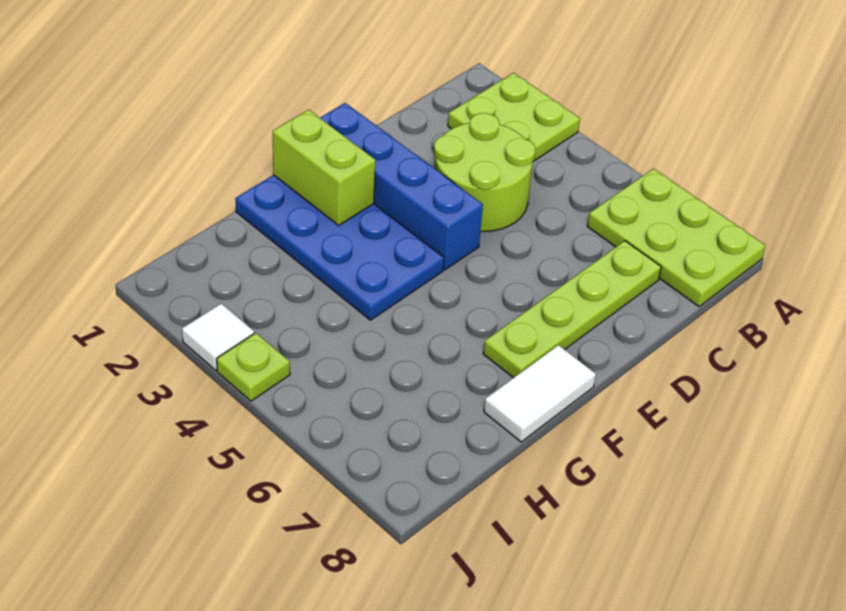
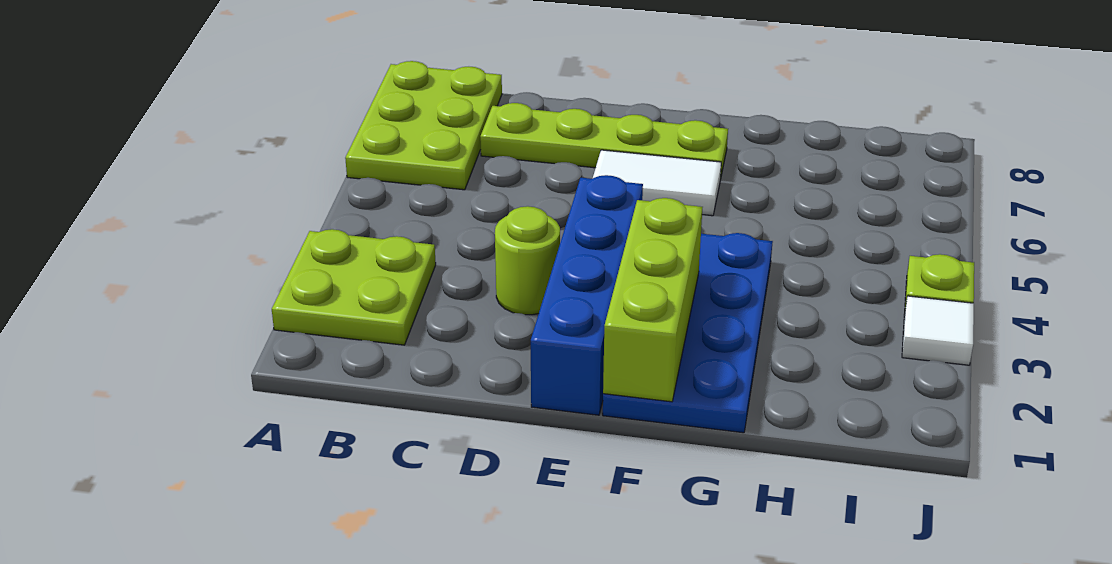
lime round brick C3:D4 level 1 -> lime round brick D3 level 1
lime brick F1:F2 level 2 -> lime brick F1:F3 level 2
white tile F8:G8 level 1 -> white tile E6:F6 level 1

